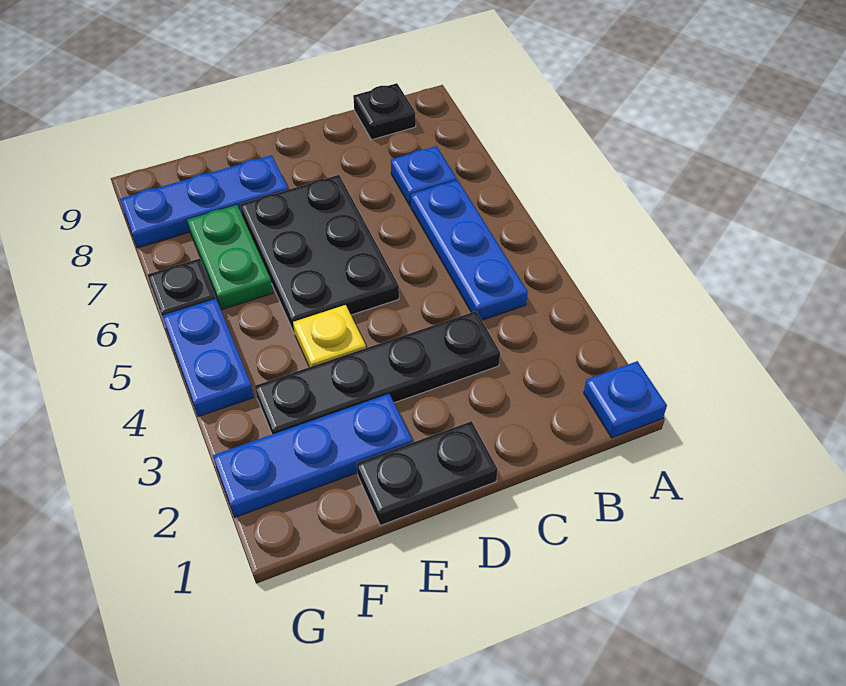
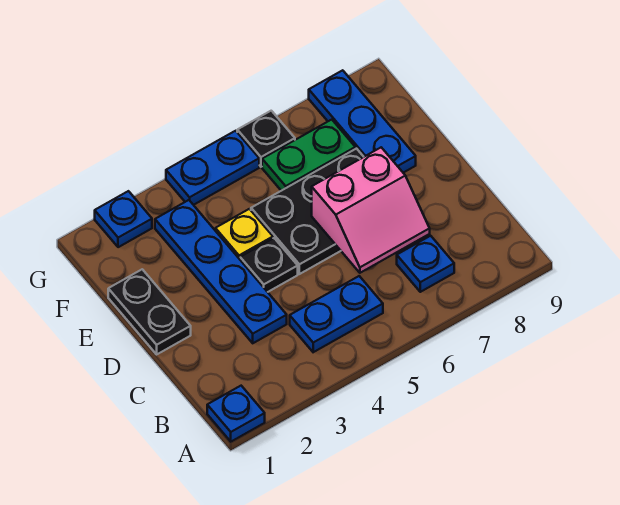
blue plate B4:B6 level 1 -> blue plate B4:B5 level 1
black plate B9 level 1 -> black plate D4 level 1
black plate C3:F3 level 1 -> blue plate C3:F3 level 1
none -> pink slope C6:D7 level 2 top D
blue plate E2:G2 level 1 -> blue plate G2 level 1

